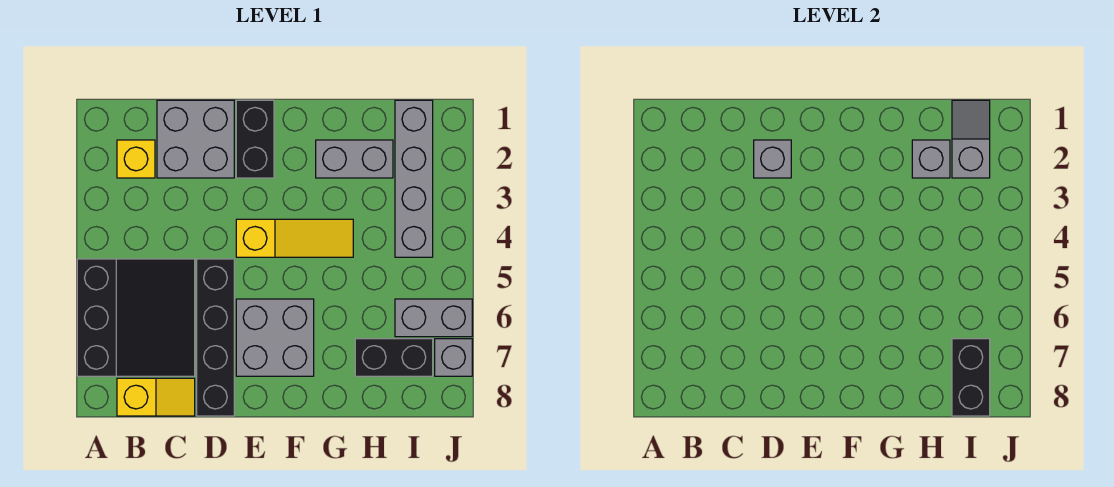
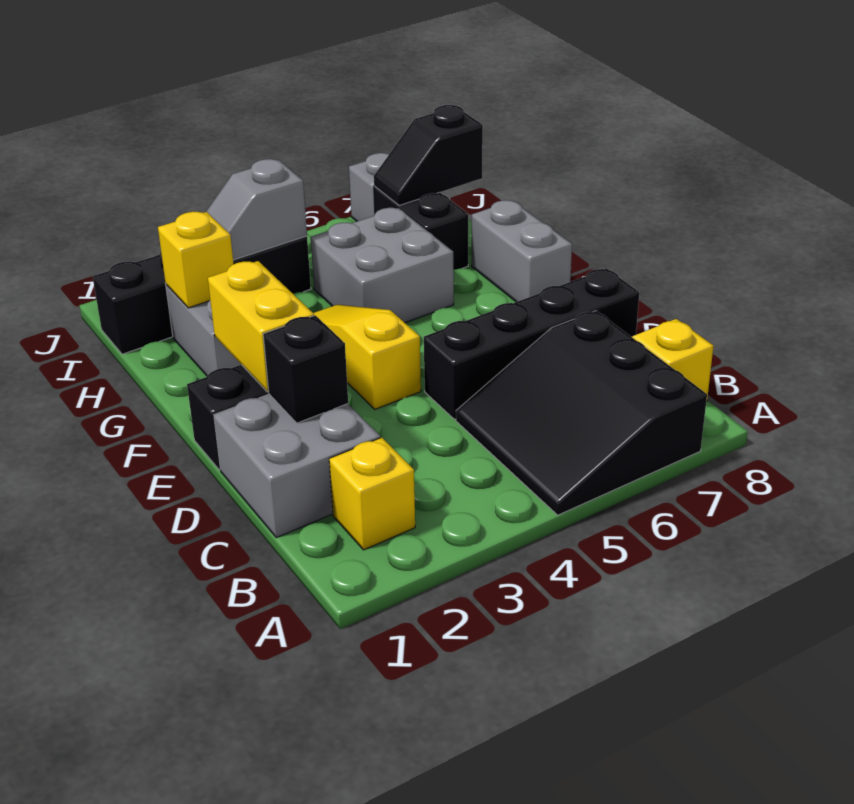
black slope A5:C7 level 1 top A -> black slope A5:C7 level 1 top 7
grey brick D2 level 2 -> black brick D2 level 2
none -> yellow brick E2:F2 level 2
grey brick E6:F7 level 1 -> grey brick G5:H6 level 1
grey brick H2 level 2 -> yellow brick H2 level 2
grey brick I1:I4 level 1 -> black brick I1:I4 level 1
grey slope I1:I2 level 2 top 2 -> grey slope I3:I4 level 2 top 4
grey brick I6:J6 level 1 -> grey brick F8:G8 level 1
black brick I7:I8 level 2 -> black slope I7:I8 level 2 top 8

